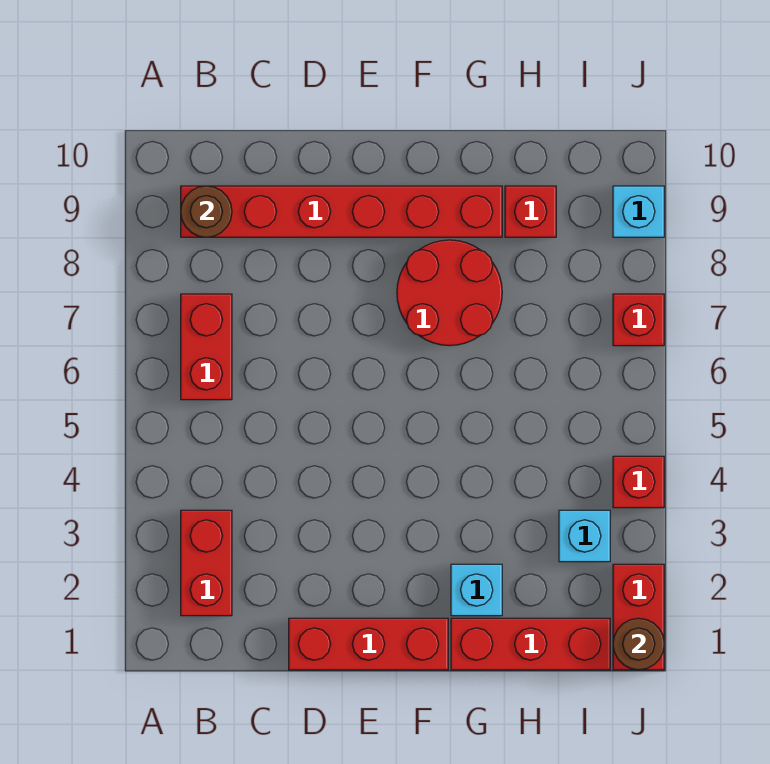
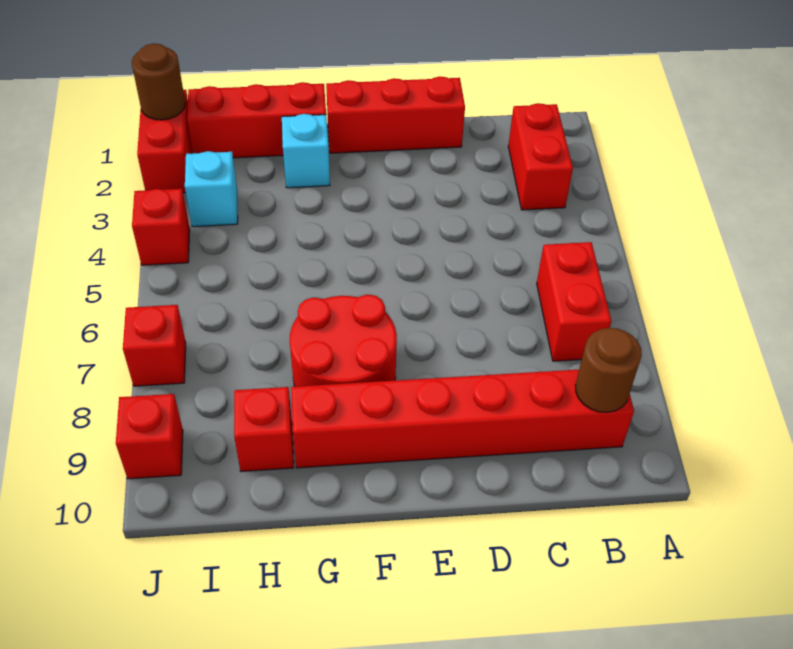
cyan brick J9 level 1 -> red brick J9 level 1

